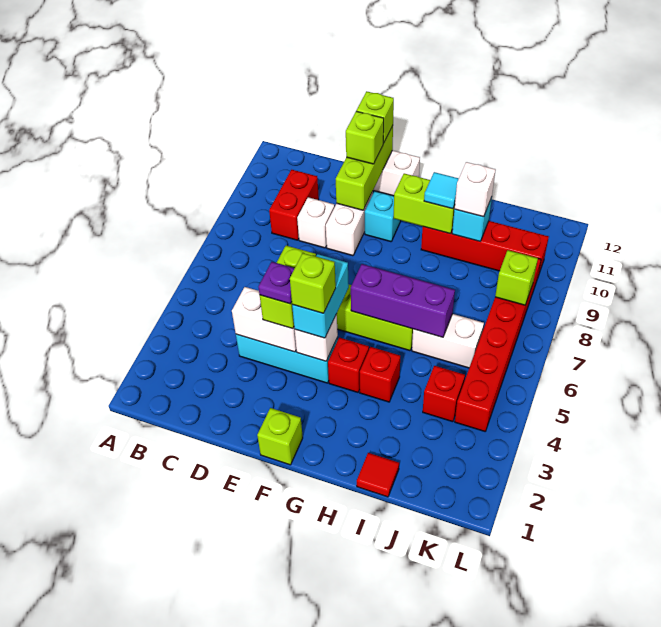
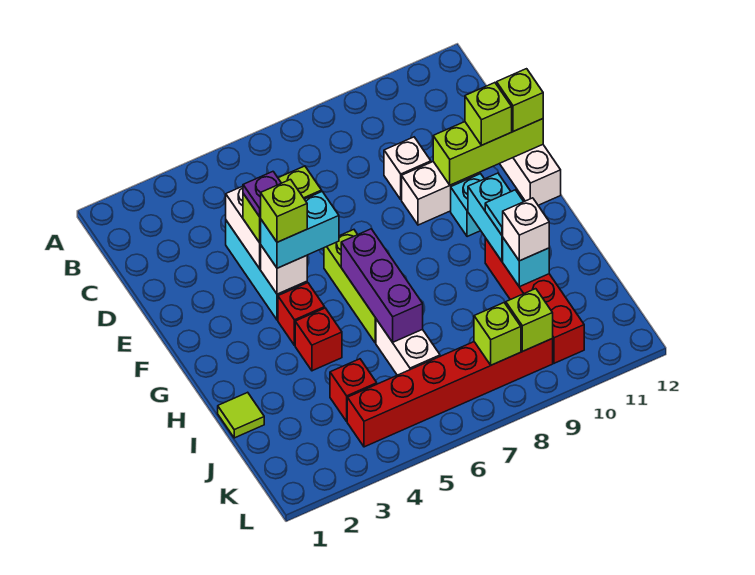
red brick C9:C10 level 1 -> none
lime brick F1 level 1 -> lime brick K9 level 2
lime brick G10:H10 level 2 -> cyan brick G10:H10 level 2
red tile I1 level 1 -> lime tile I1 level 1

